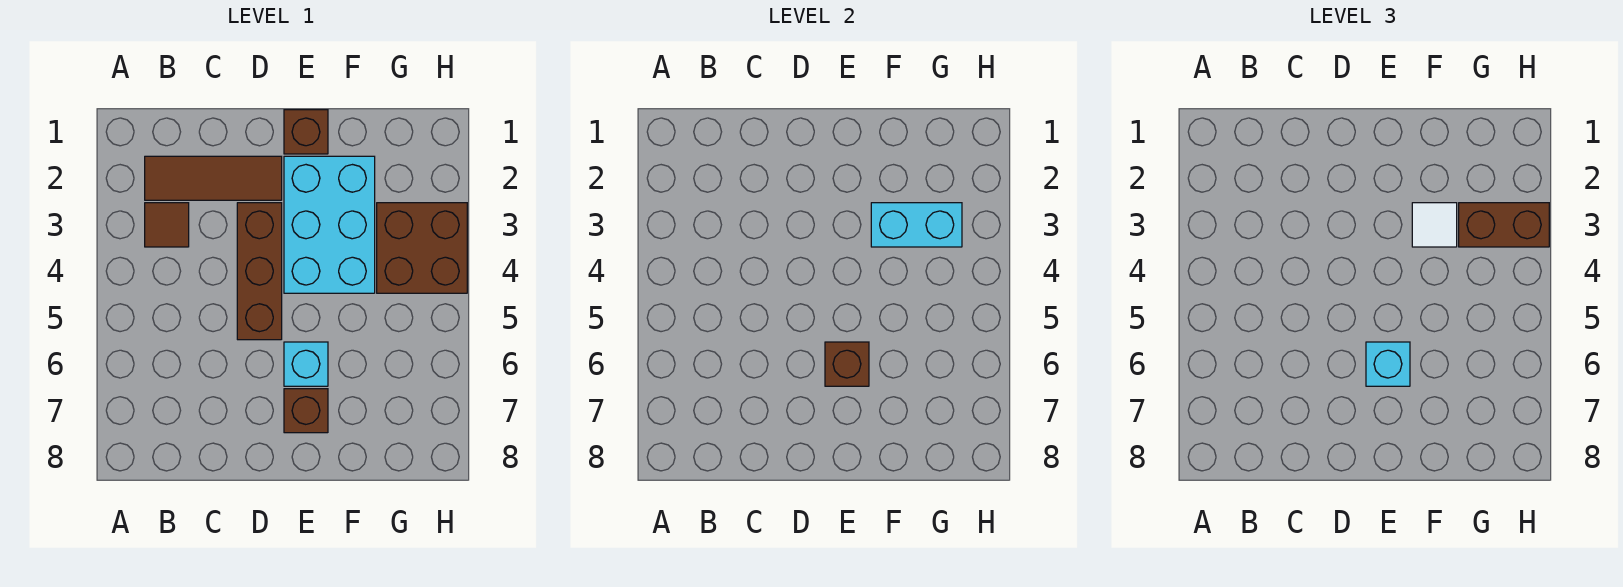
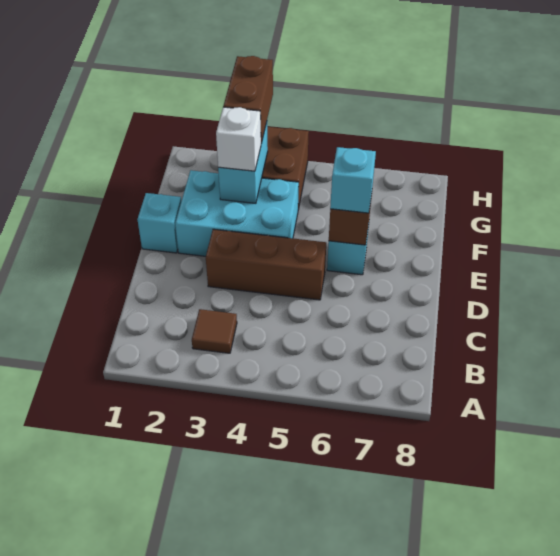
brown tile B2:D2 level 1 -> none
brown brick E1 level 1 -> cyan brick E1 level 1
brown brick E7 level 1 -> none
white tile F3 level 3 -> white brick F3 level 3

